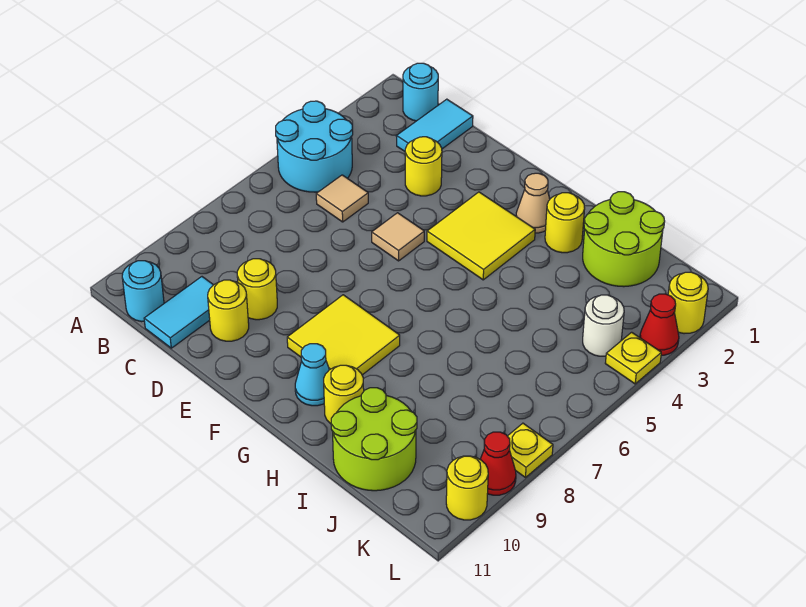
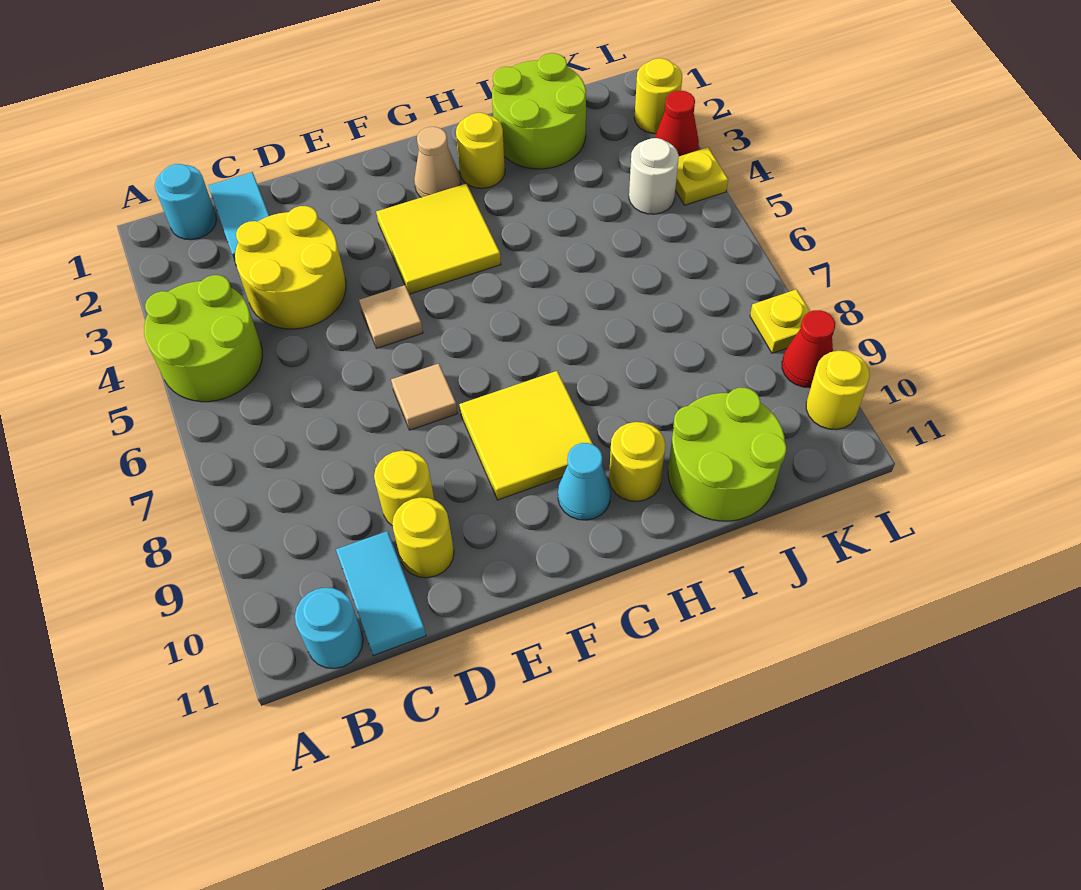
cyan round brick A4:B5 level 1 -> lime round brick A4:B5 level 1
tan tile C5 level 1 -> tan tile E7 level 1
yellow round brick D3 level 1 -> yellow round brick C3:D4 level 1

